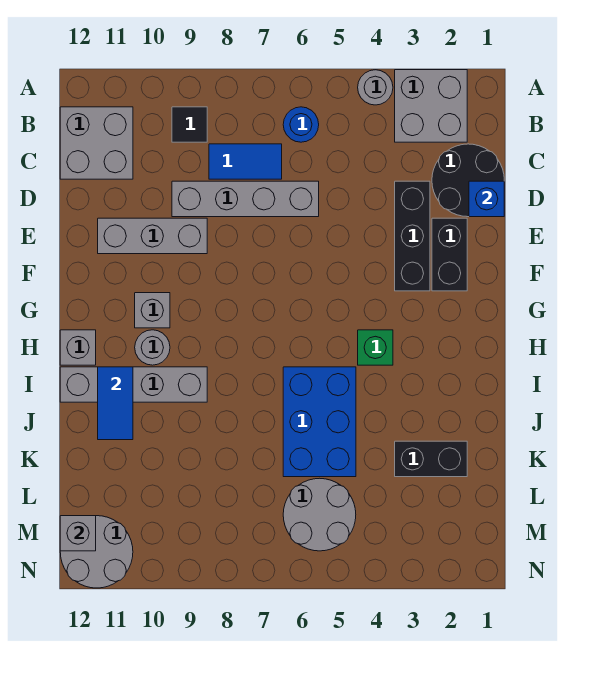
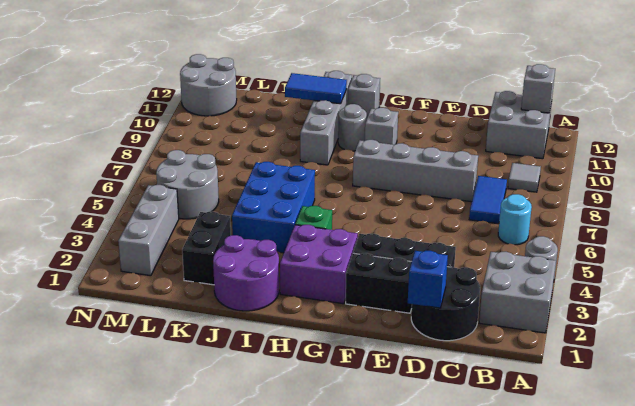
blue round brick B6 level 1 -> cyan round brick B6 level 1
black tile B9 level 1 -> grey tile B9 level 1
grey brick D6:D9 level 1 -> grey brick D8:G8 level 1
grey brick E9:E11 level 1 -> grey brick M2:M4 level 1
none -> purple brick G2:H3 level 1
none -> purple round brick I1:J2 level 1
blue brick I5:K6 level 1 -> blue brick I4:J6 level 1
grey brick M12 level 2 -> grey brick B12 level 2

